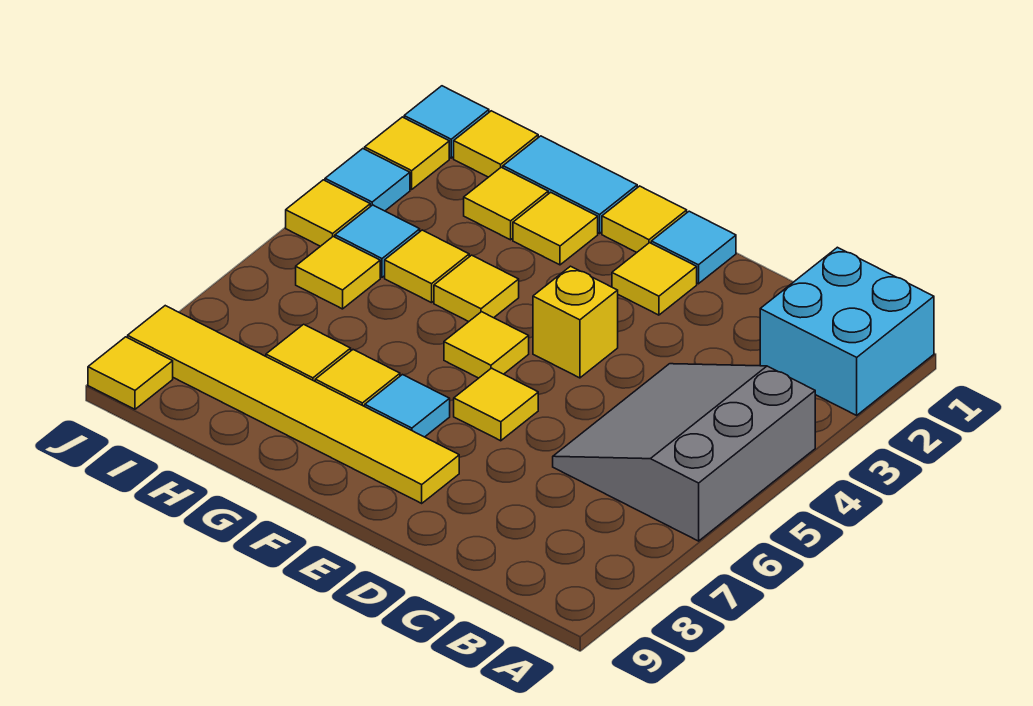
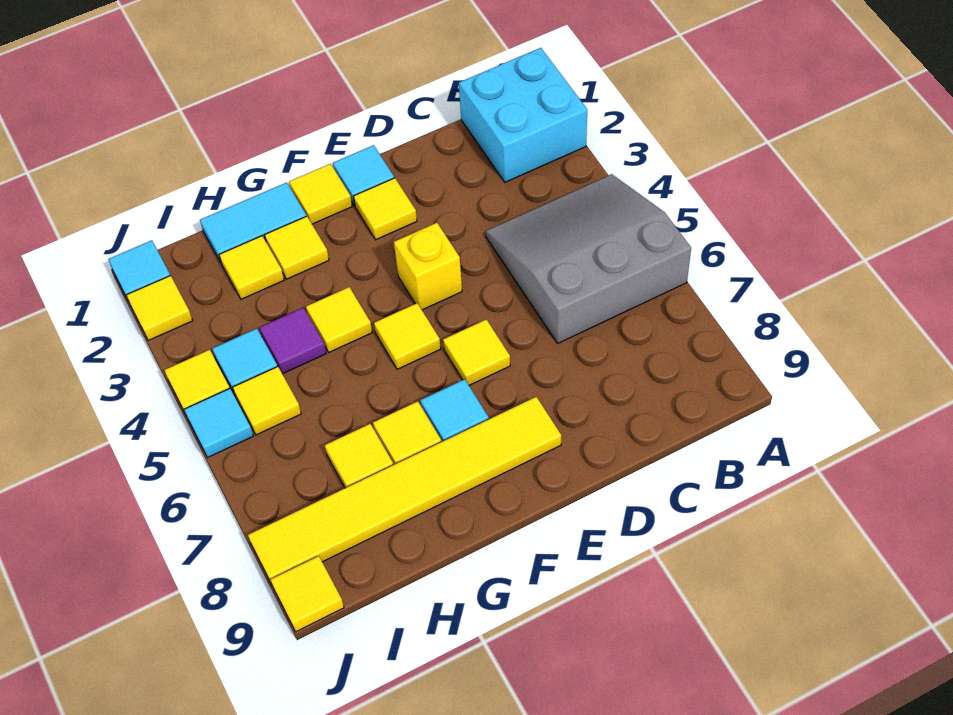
grey slope A4:C6 level 1 top A -> grey slope A4:C6 level 1 top 6
yellow tile H4 level 1 -> purple tile H4 level 1
yellow tile I1 level 1 -> none
cyan tile J3 level 1 -> cyan tile J5 level 1

